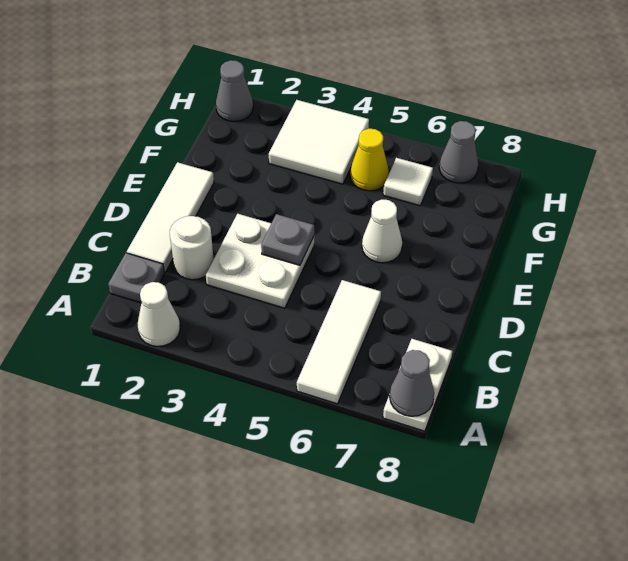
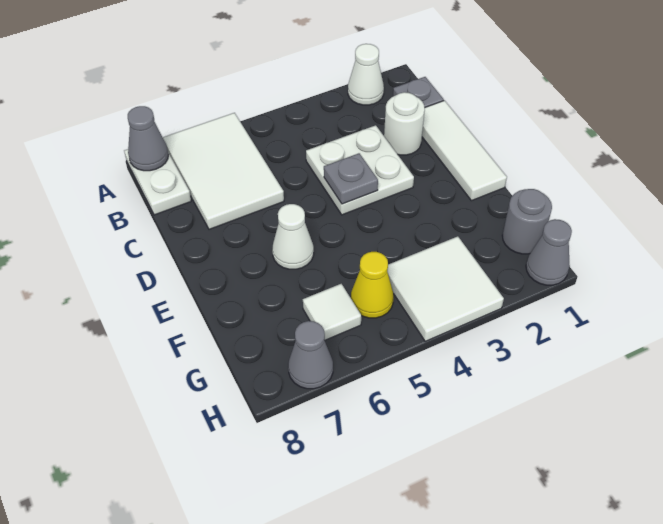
white tile A6:C6 level 1 -> white tile A6:C7 level 1
none -> grey round brick G1 level 1

